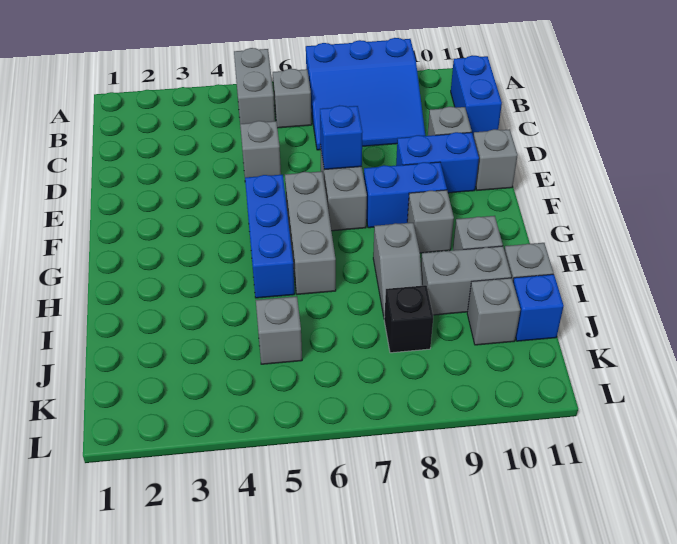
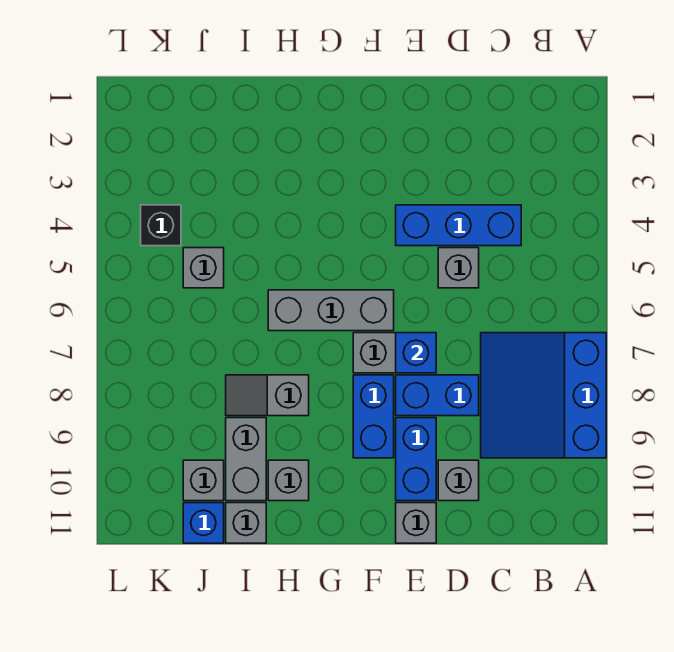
grey brick A5:B5 level 1 -> none
grey brick B6 level 1 -> none
blue brick B11:C11 level 1 -> blue brick D8:E8 level 1
blue brick F5:H5 level 1 -> blue brick C4:E4 level 1
grey brick G9 level 1 -> none
black brick J8 level 1 -> black brick K4 level 1

